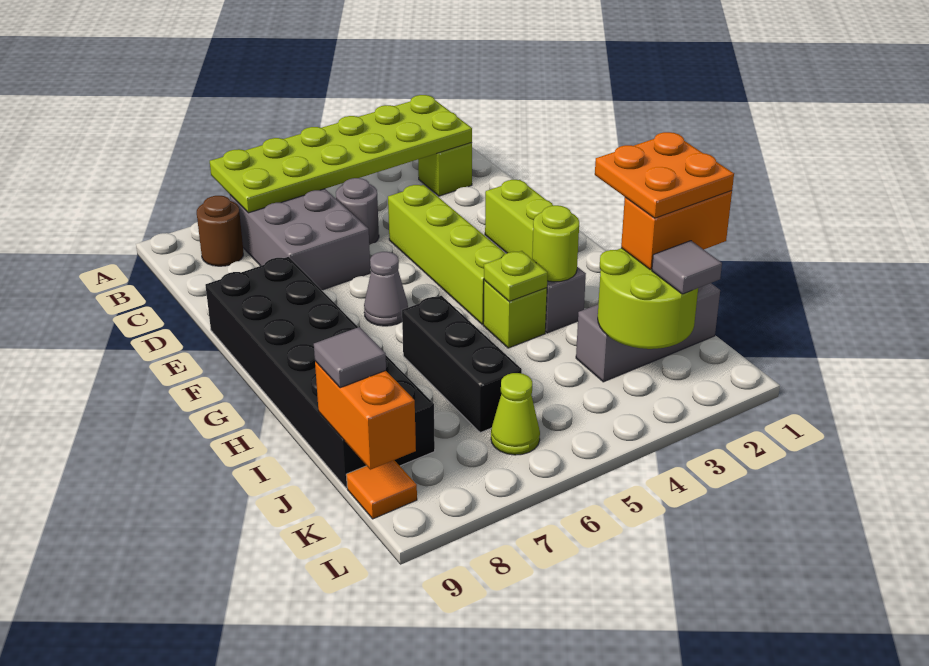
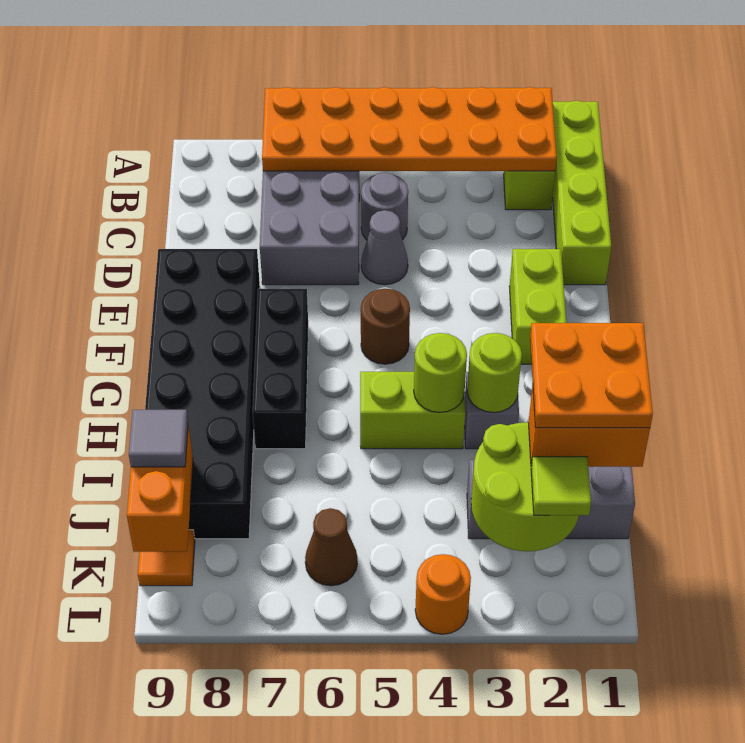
lime plate A2:B7 level 2 -> orange plate A2:B7 level 2
brown round brick B8 level 1 -> brown round brick F5 level 1
lime brick D4:G4 level 1 -> lime brick A1:D1 level 1
grey cone F6 level 1 -> grey cone D5 level 1
lime brick H4 level 1 -> lime brick H4:H5 level 1
lime plate H4 level 2 -> lime round brick H4 level 2
black brick H6:J6 level 1 -> black brick F7:H7 level 1
grey tile K2 level 3 -> lime tile K2 level 3
lime cone K6 level 1 -> brown cone K6 level 1
none -> orange round brick L4 level 1

